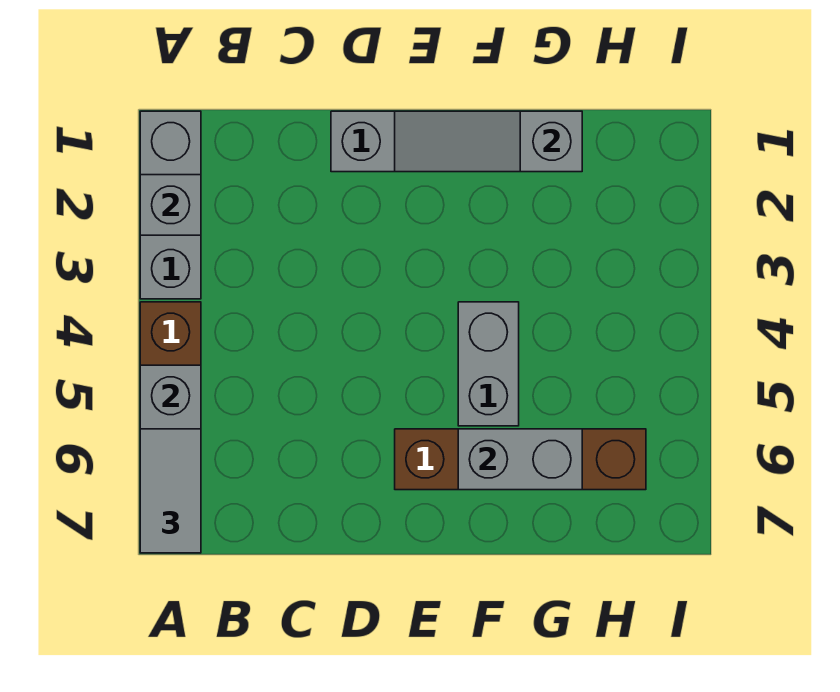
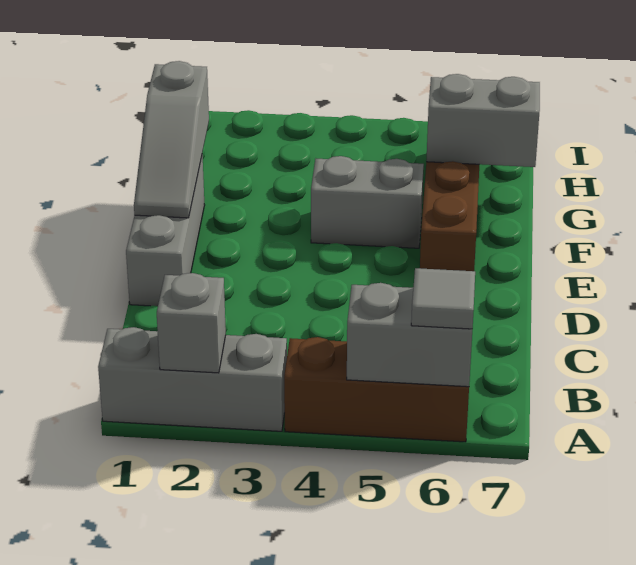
grey tile A6:A7 level 3 -> grey tile A6 level 3
grey brick F6:G6 level 2 -> grey brick G6:G7 level 2

